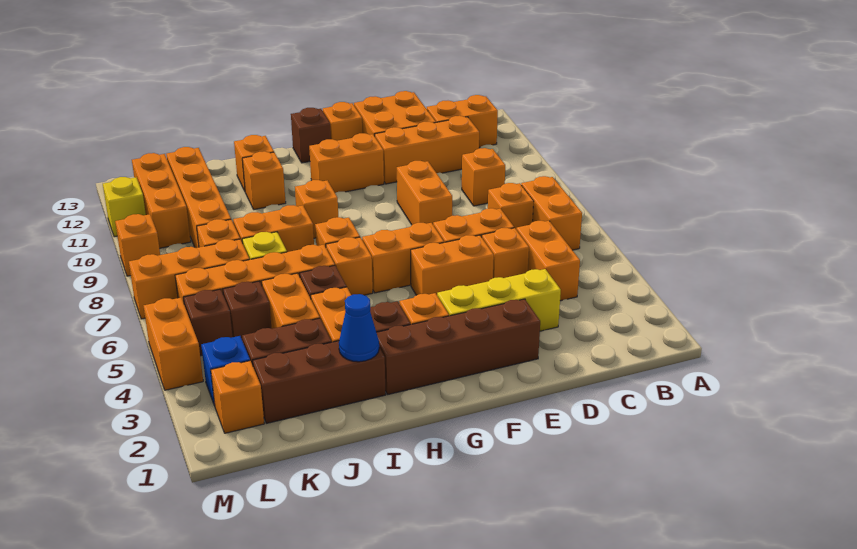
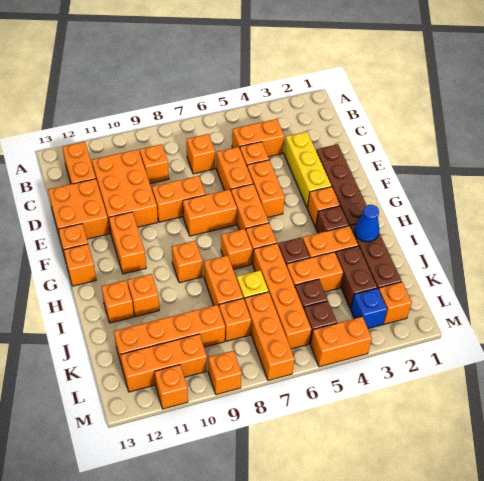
orange brick B6:B7 level 1 -> orange brick F7:F8 level 1
orange brick C11:E11 level 1 -> orange brick C10:E11 level 1
brown brick G13 level 1 -> orange brick G13 level 1
yellow brick M11 level 1 -> orange brick M11 level 1

